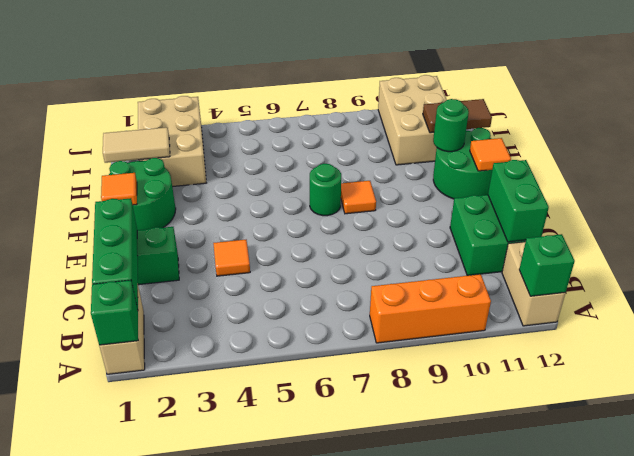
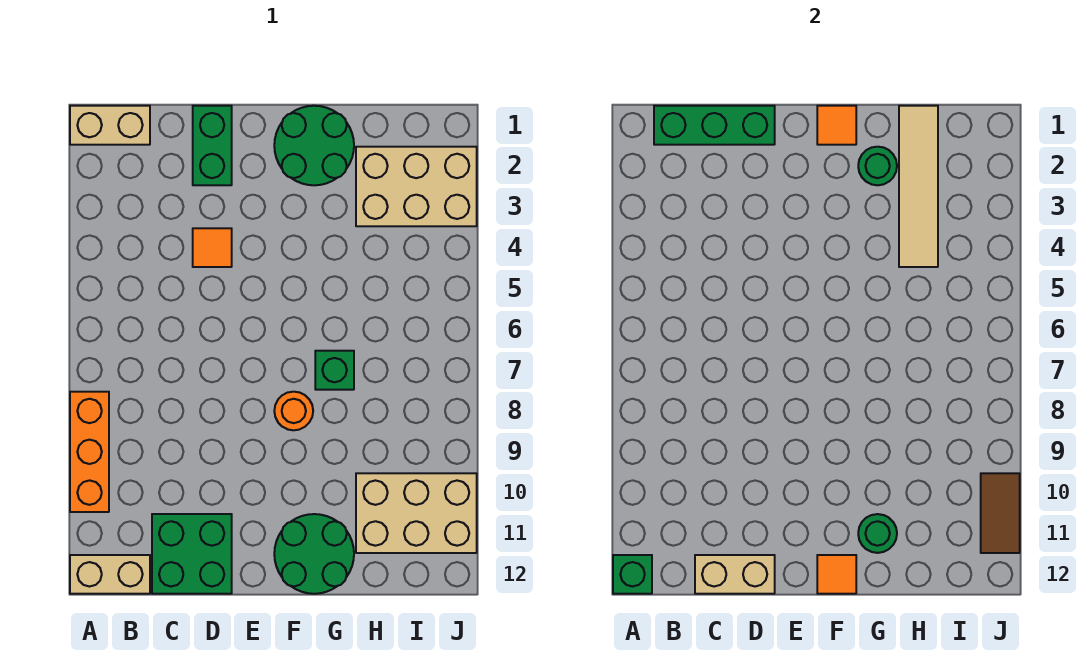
green brick A1 level 2 -> green brick G7 level 1
green brick C12:D12 level 2 -> tan brick C12:D12 level 2
green round brick F7 level 1 -> green round brick G2 level 2
orange tile F8 level 1 -> orange round brick F8 level 1
tan tile H1:H2 level 2 -> tan tile H1:H4 level 2
brown tile H11:H12 level 2 -> brown tile J10:J11 level 2

